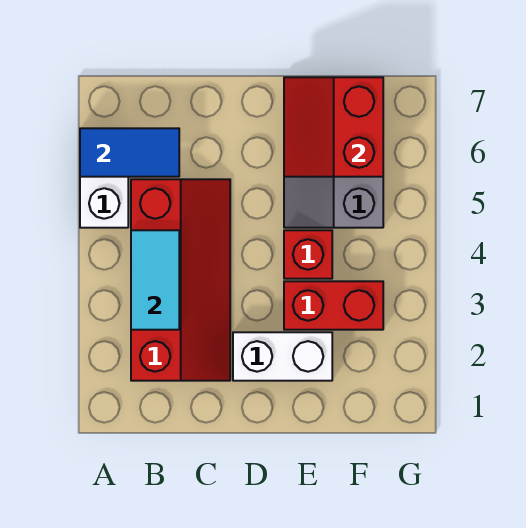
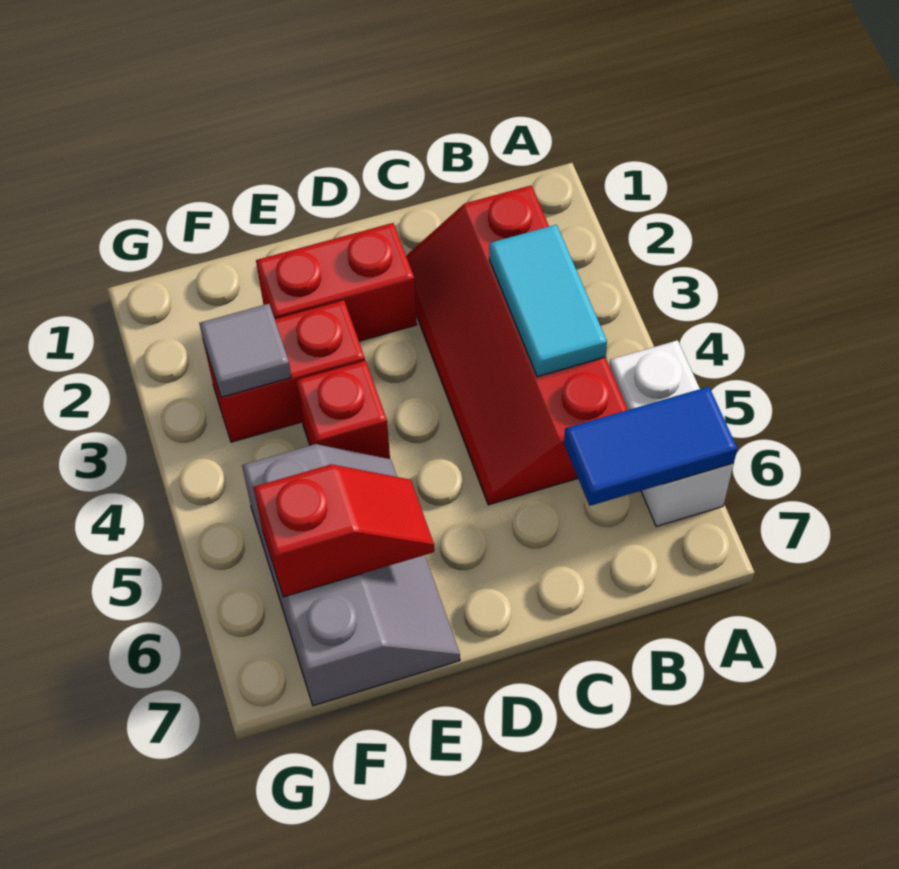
white brick D2:E2 level 1 -> red brick D2:E2 level 1
red slope E6:F7 level 2 top F -> red slope E6:F6 level 2 top F
none -> grey tile F3 level 2

